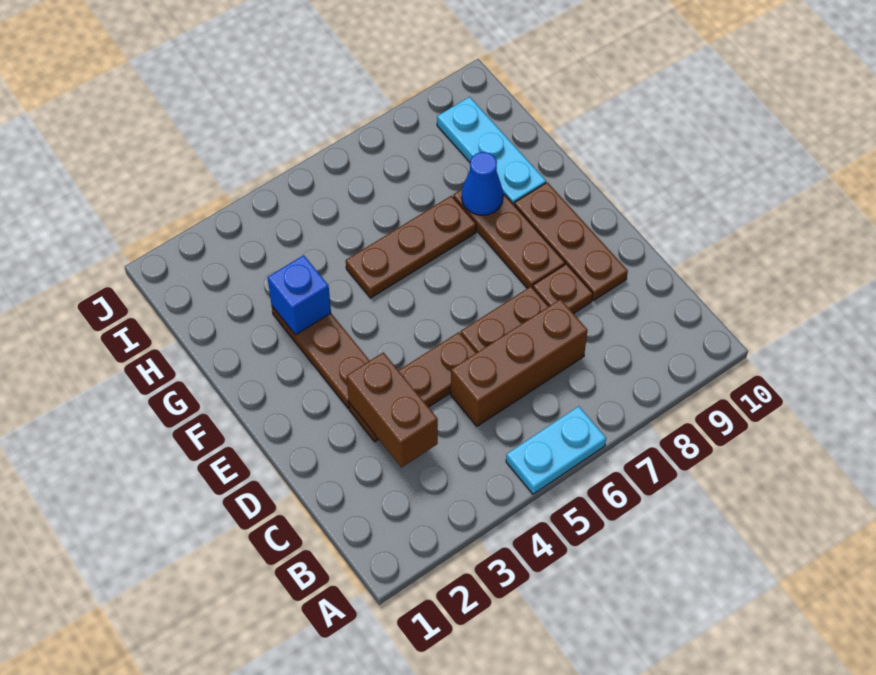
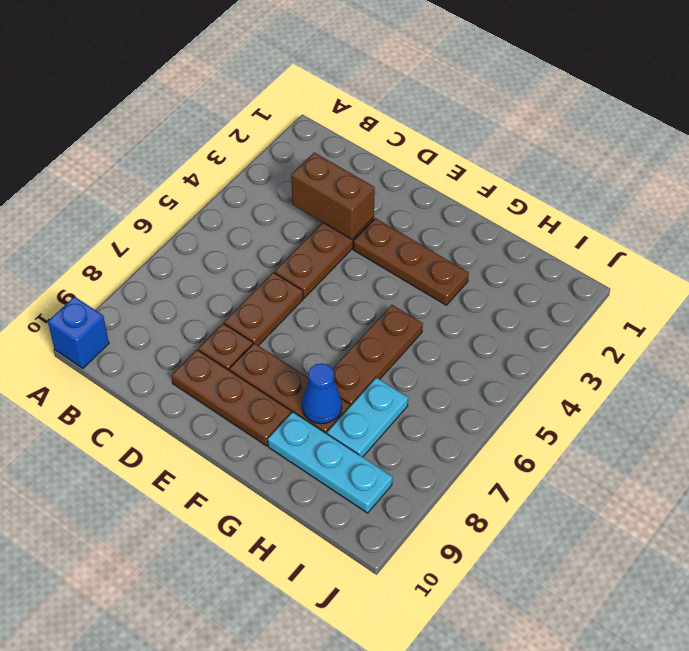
cyan plate A5:A6 level 1 -> cyan plate H7:H8 level 1
brown brick C5:C7 level 1 -> none
blue brick G3 level 2 -> blue brick A10 level 1

